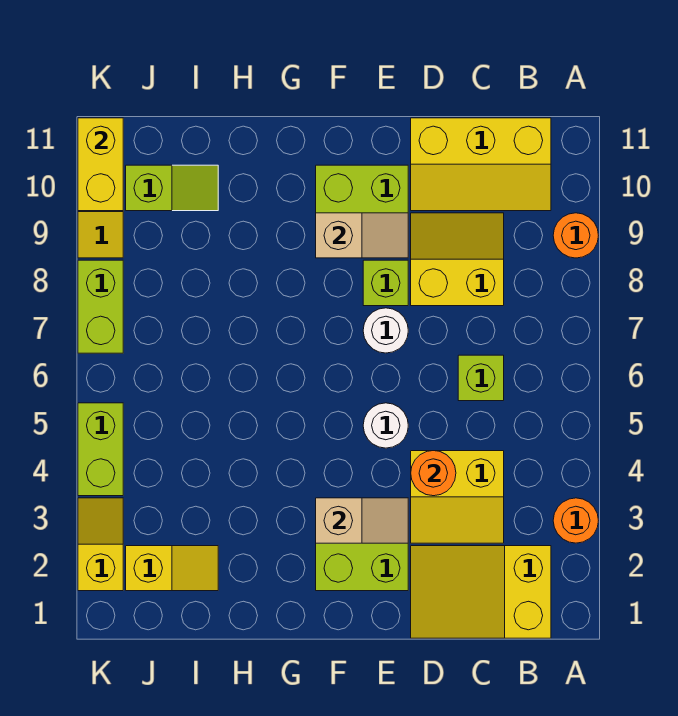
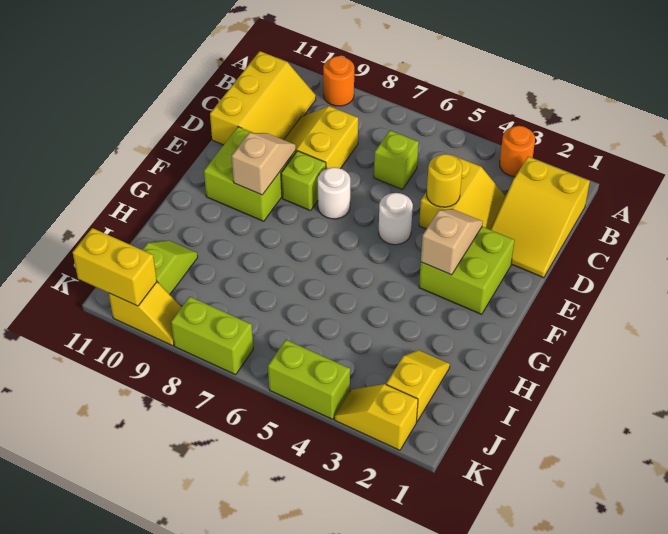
orange round brick D4 level 2 -> yellow round brick D4 level 2

